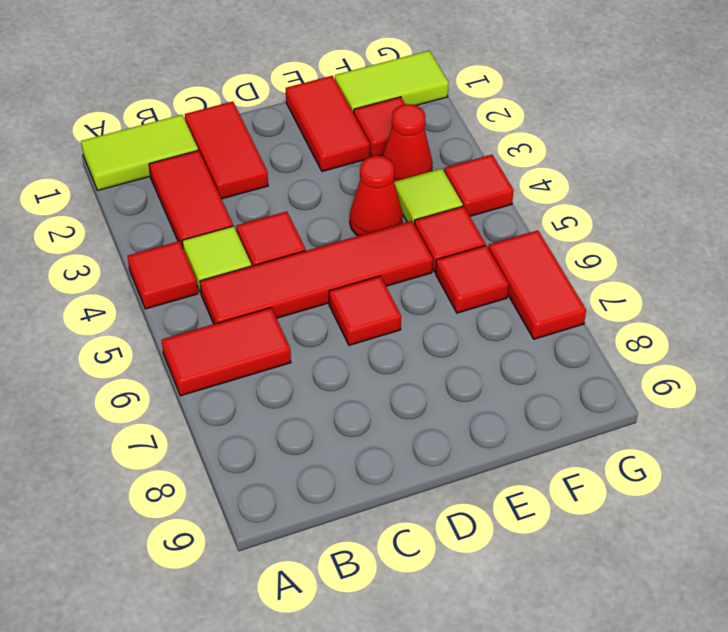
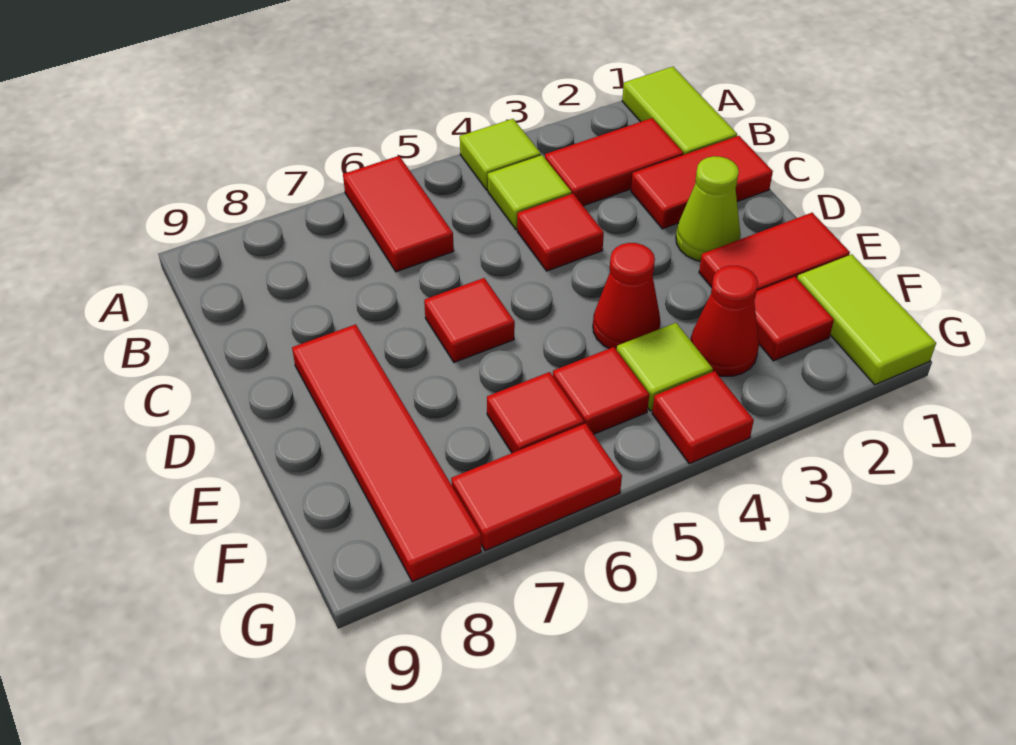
red tile A4 level 1 -> lime tile A4 level 1
red tile B5:E5 level 1 -> red tile D8:G8 level 1
none -> lime cone D2 level 1

